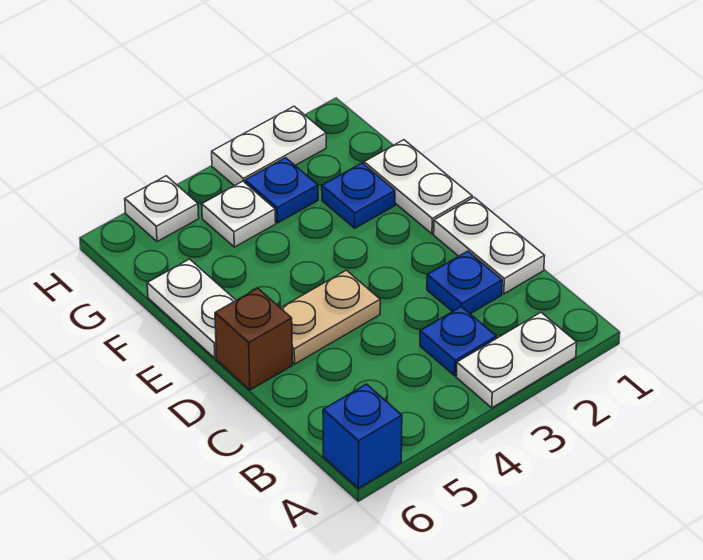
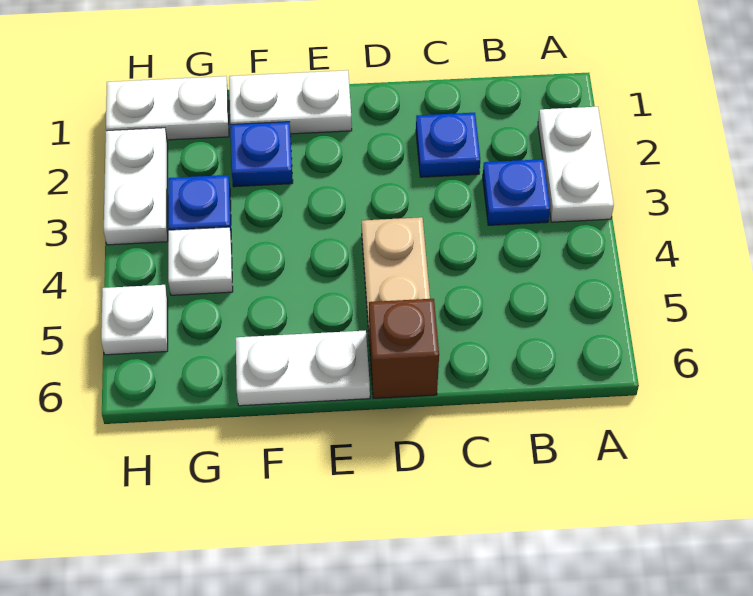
blue brick A6 level 1 -> none
white plate C1:D1 level 1 -> white plate G1:H1 level 1

